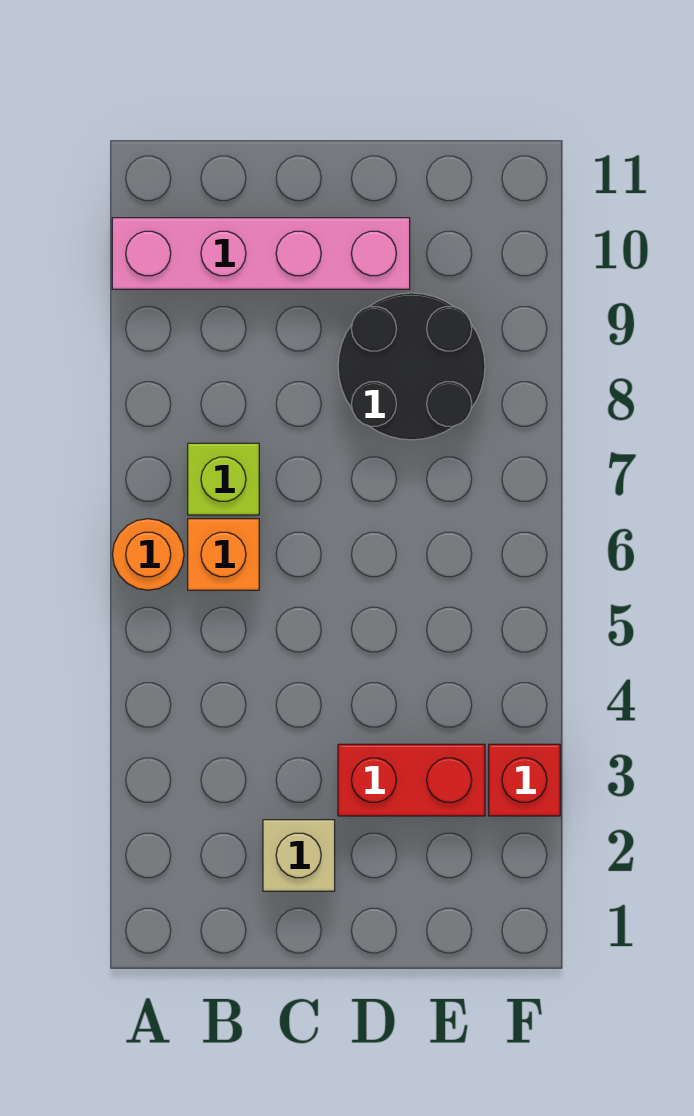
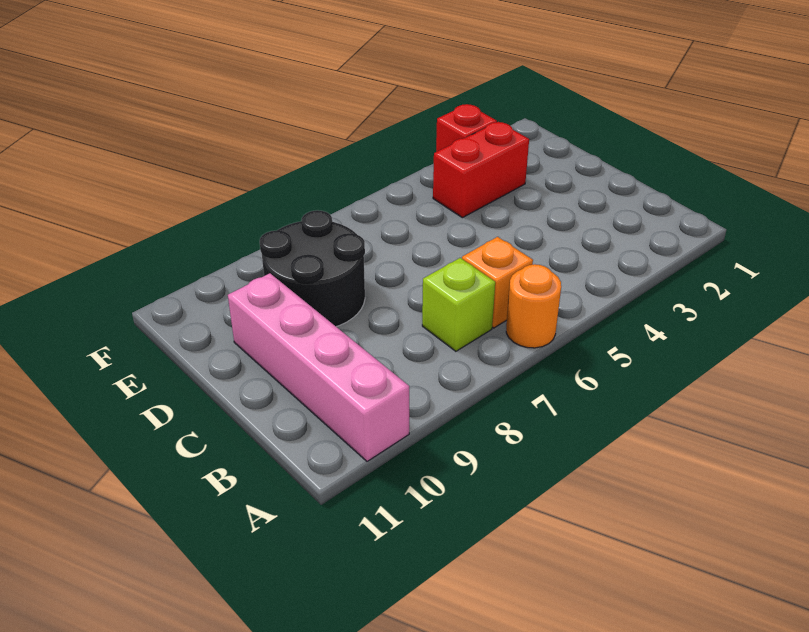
tan brick C2 level 1 -> none
red brick D3:E3 level 1 -> red brick E3:E4 level 1

